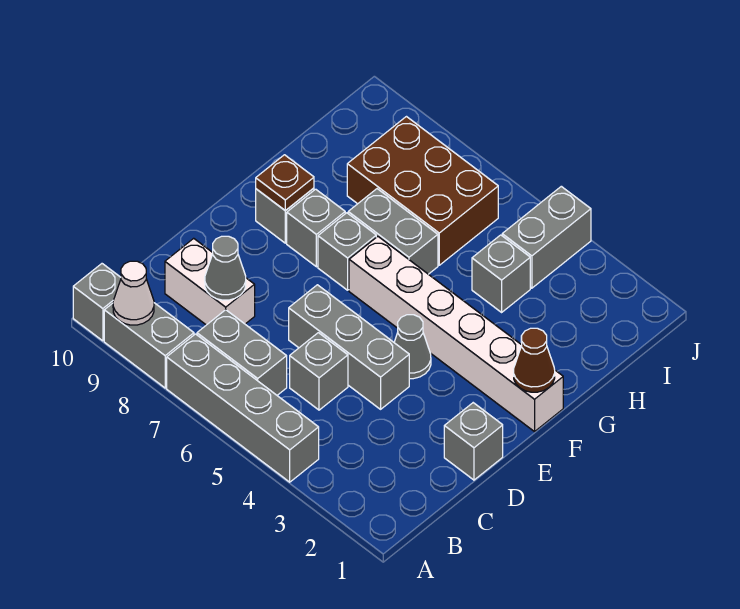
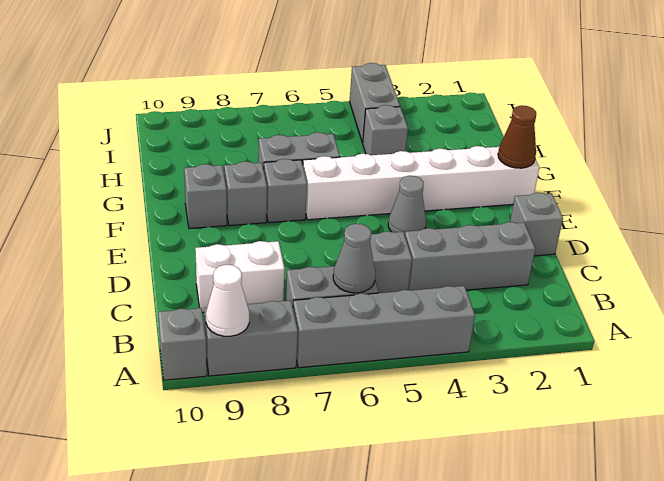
grey cone C8 level 2 -> grey cone B6 level 2
grey brick D4:D6 level 1 -> grey brick C2:C4 level 1
brown plate F9 level 2 -> none
brown brick H6:I8 level 1 -> none

